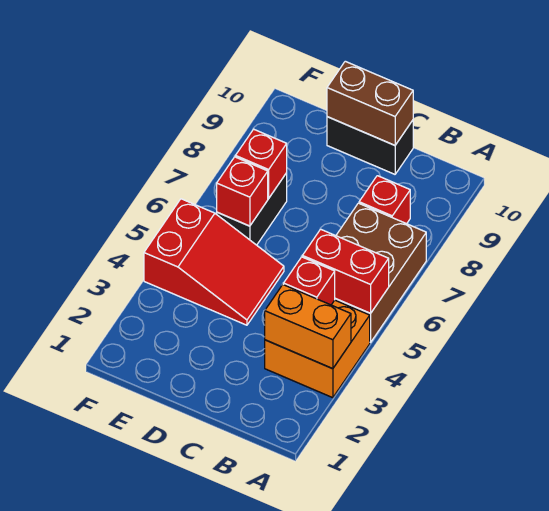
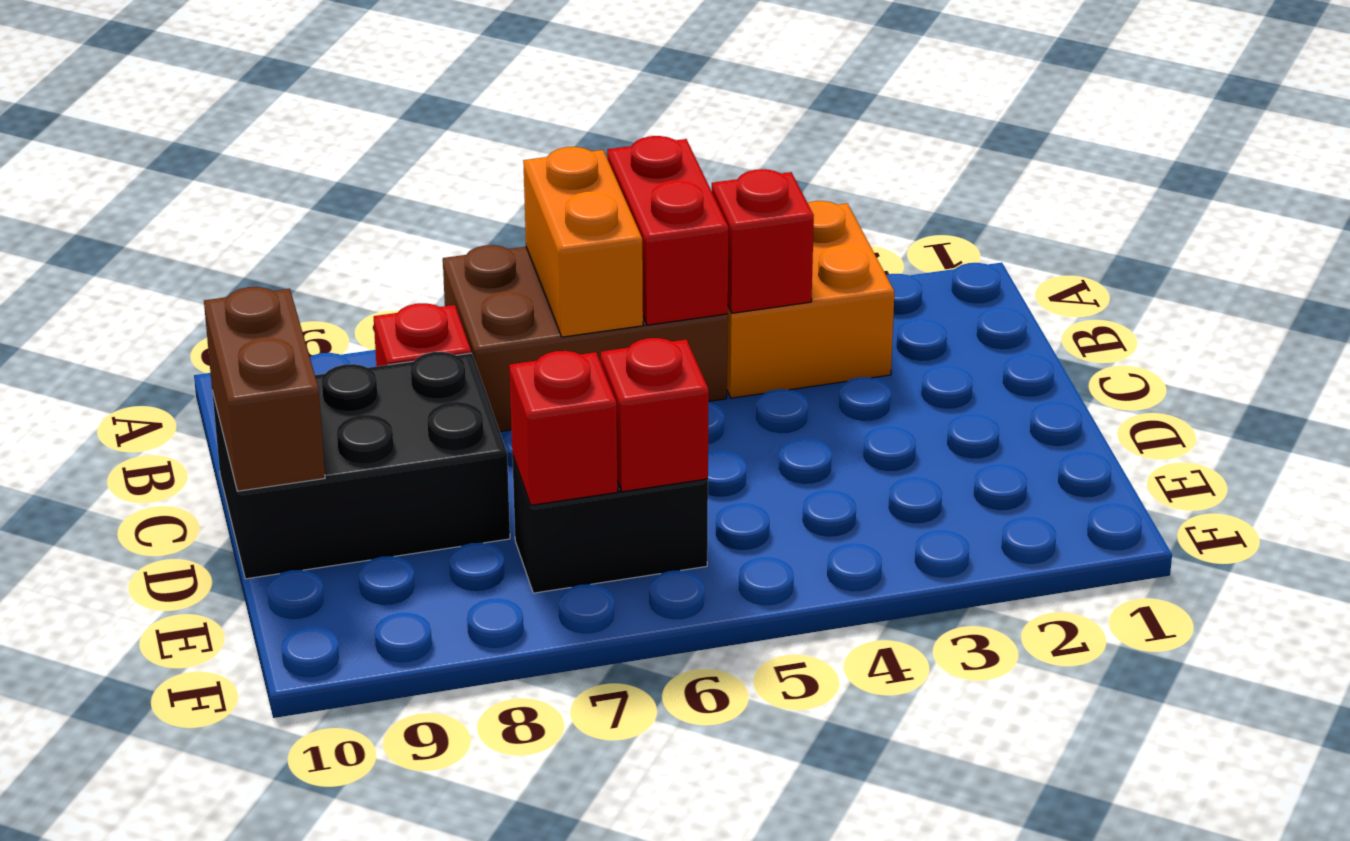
orange brick A3:B3 level 2 -> orange brick A6:B6 level 2
black brick C10:D10 level 1 -> black brick C8:D10 level 1
red slope D4:F5 level 1 top F -> none

